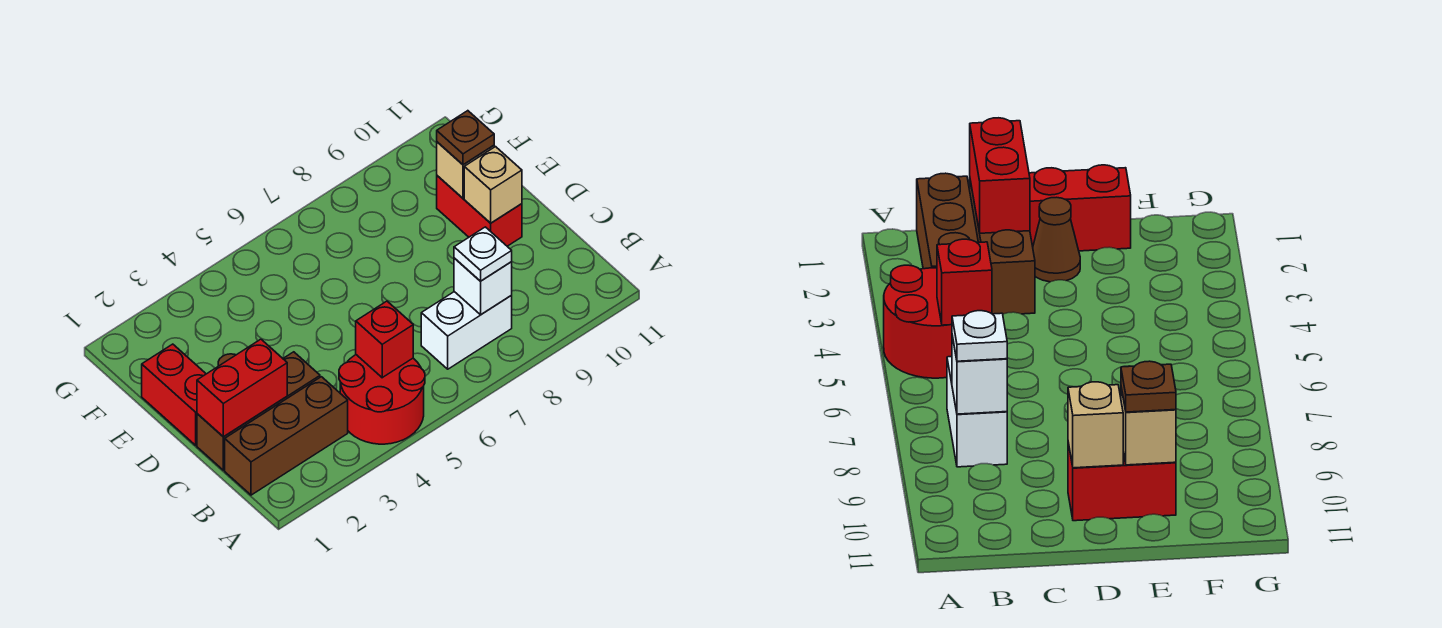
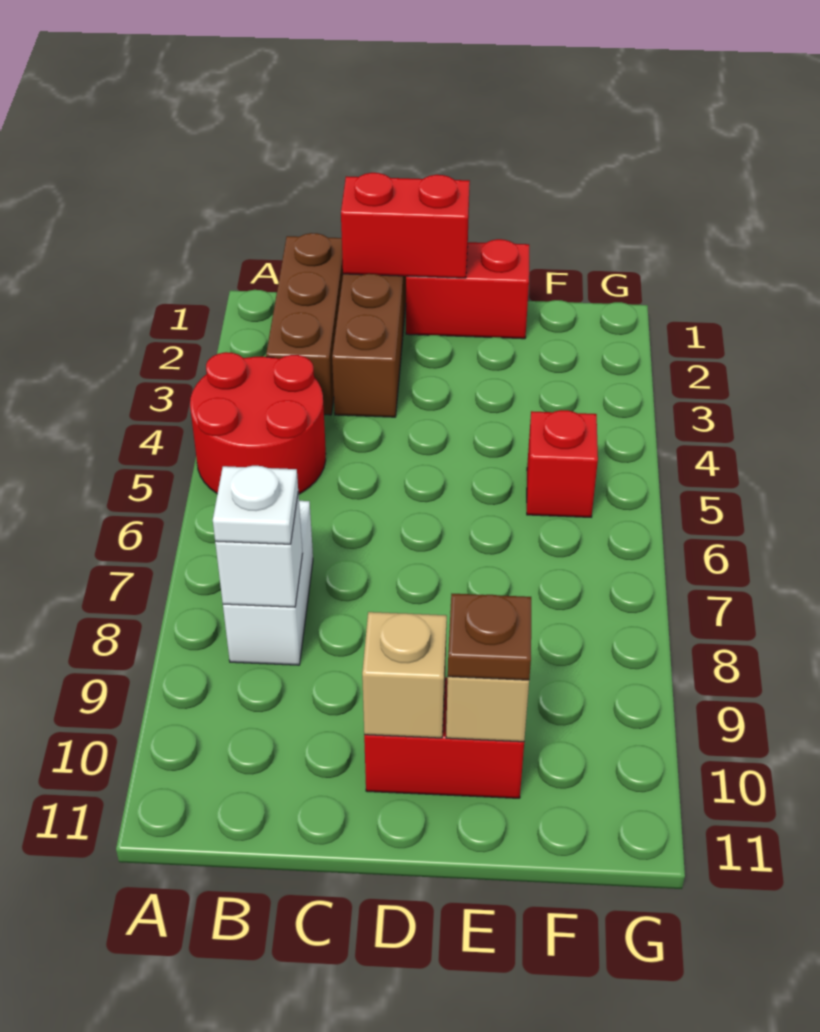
red brick B5 level 2 -> red brick F5 level 1
red brick C1:C2 level 2 -> red brick C1:D1 level 2
brown cone D2 level 1 -> none

